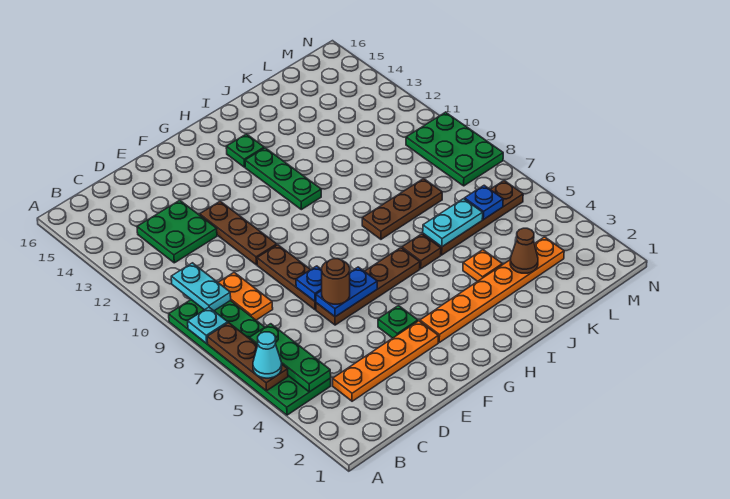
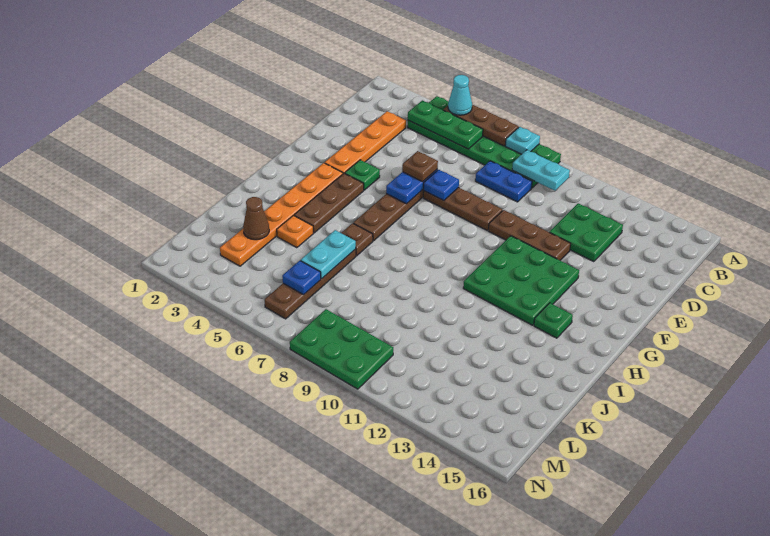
orange plate C8:C9 level 1 -> blue plate C8:C9 level 1
brown round brick E6 level 3 -> brown plate E6 level 3
green plate H11:H13 level 1 -> green plate F11:H13 level 1
brown plate I8:K8 level 1 -> brown plate G4:I4 level 1

